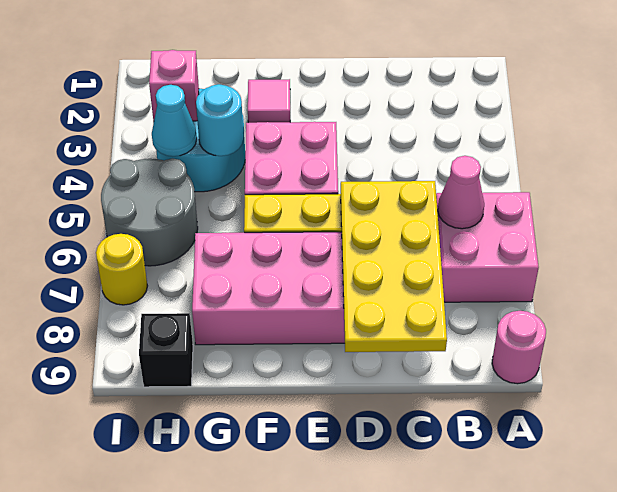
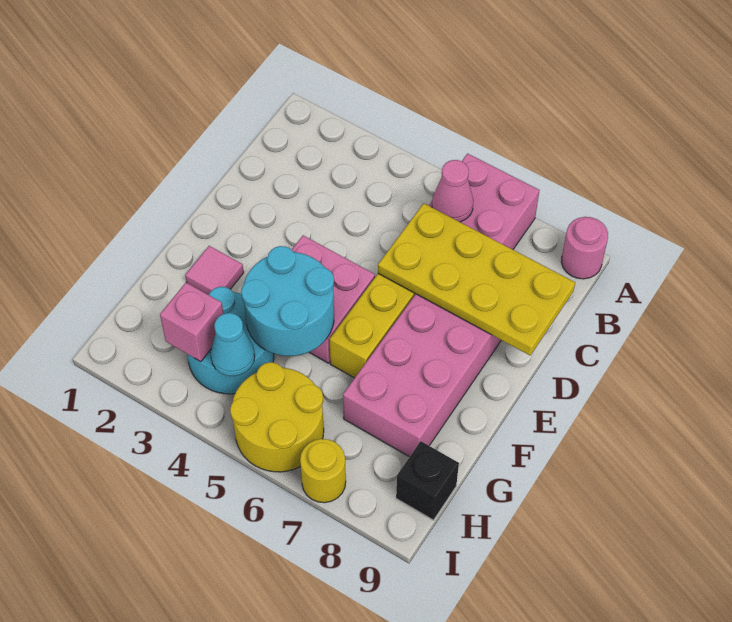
cyan round brick G4 level 2 -> cyan round brick F4:G5 level 2
grey round brick H5:I6 level 1 -> yellow round brick H5:I6 level 1

